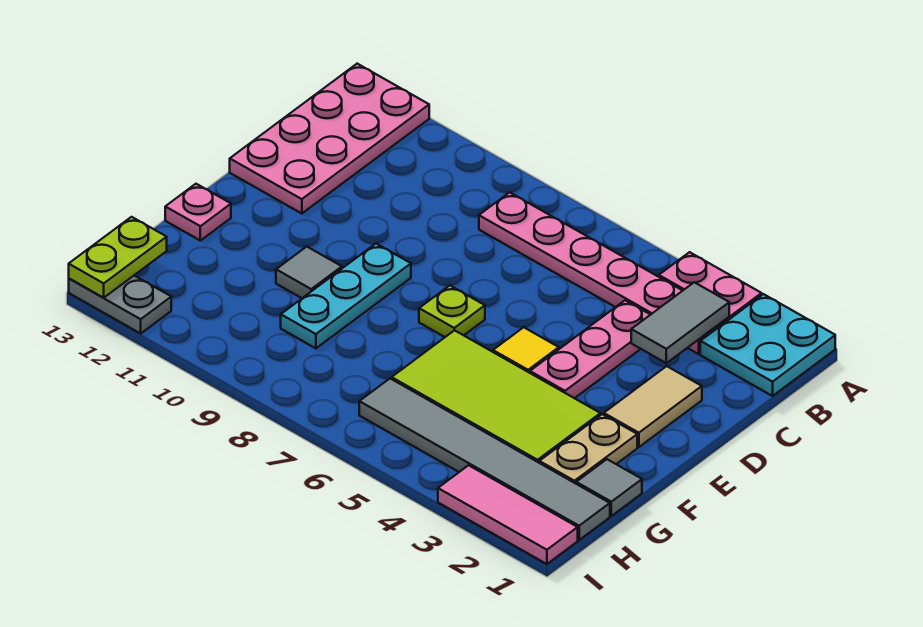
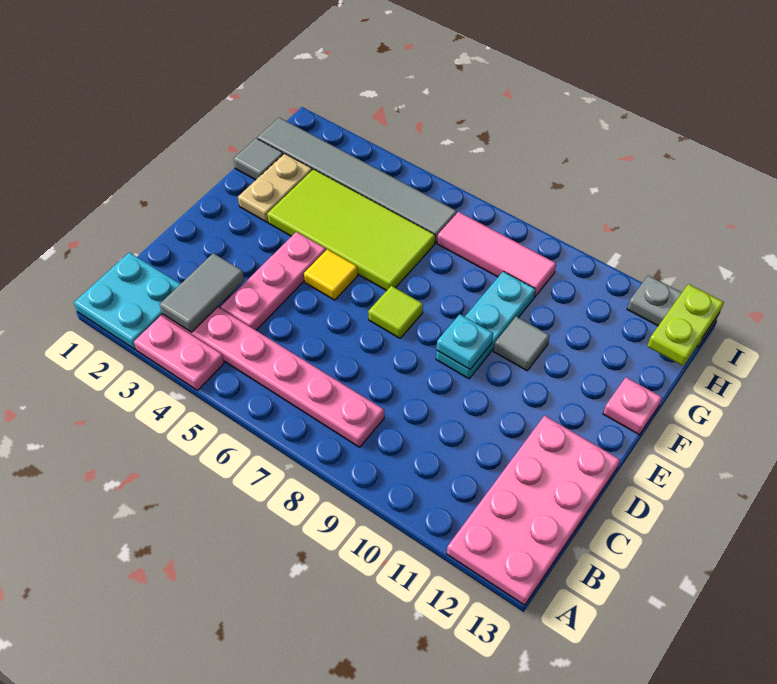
tan tile D2:E2 level 1 -> none
lime plate E7 level 1 -> lime tile E7 level 1
none -> cyan plate E9 level 2
pink tile I1:I3 level 1 -> pink tile H7:H9 level 1

